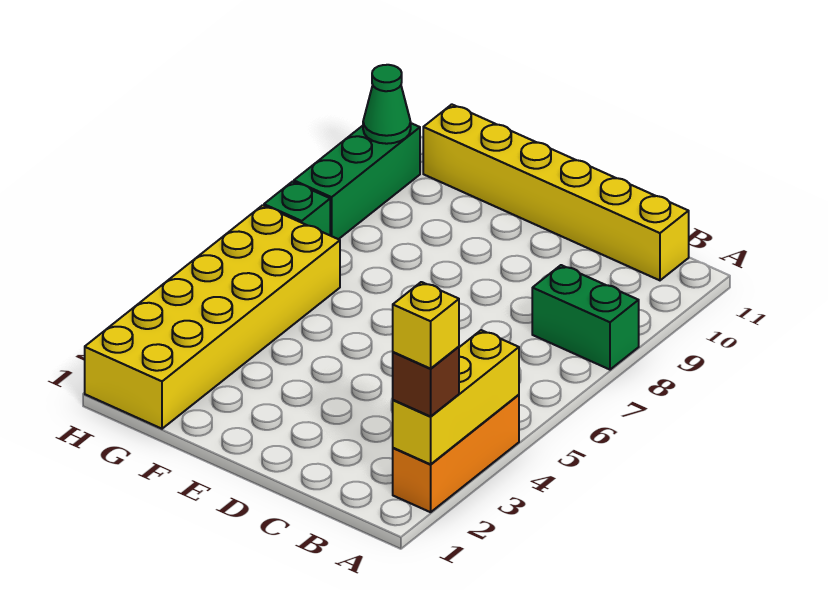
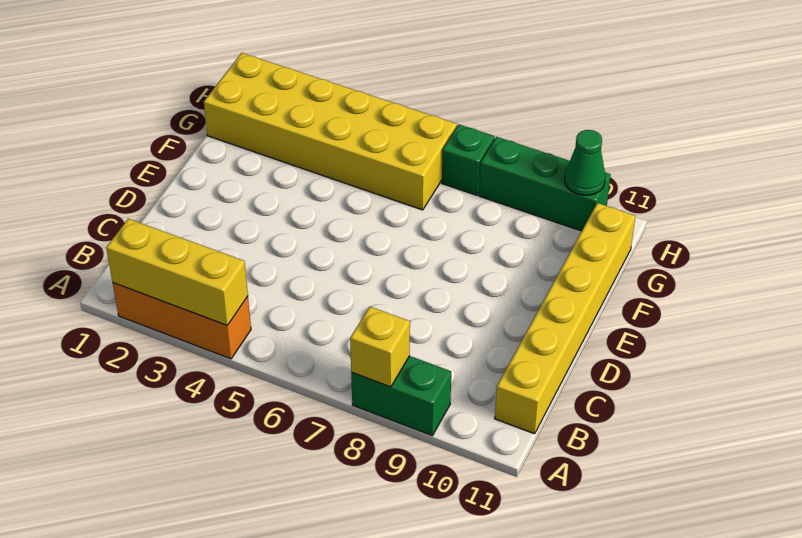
brown brick A2 level 3 -> none
yellow brick A2 level 4 -> yellow brick A8 level 2
green brick A8:B8 level 1 -> green brick A8:A9 level 1

